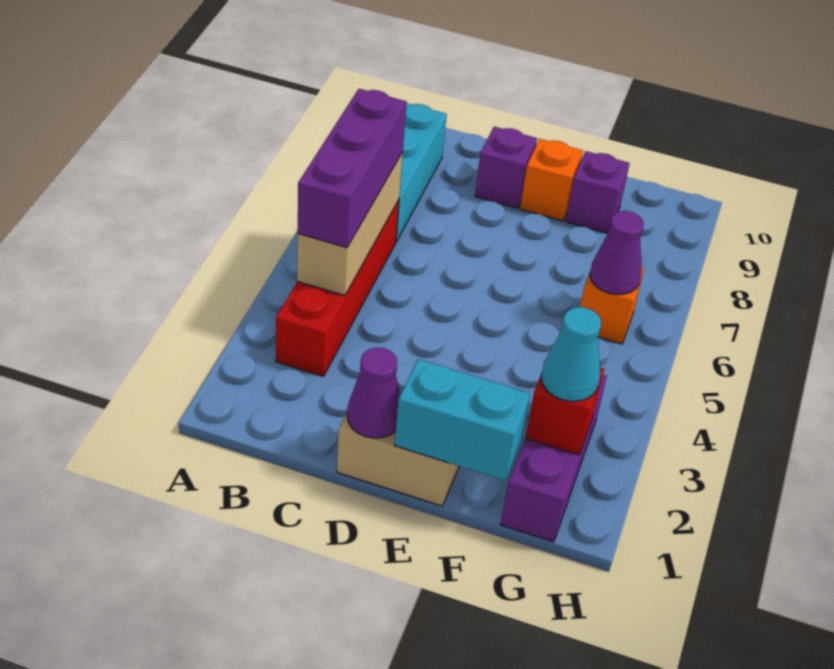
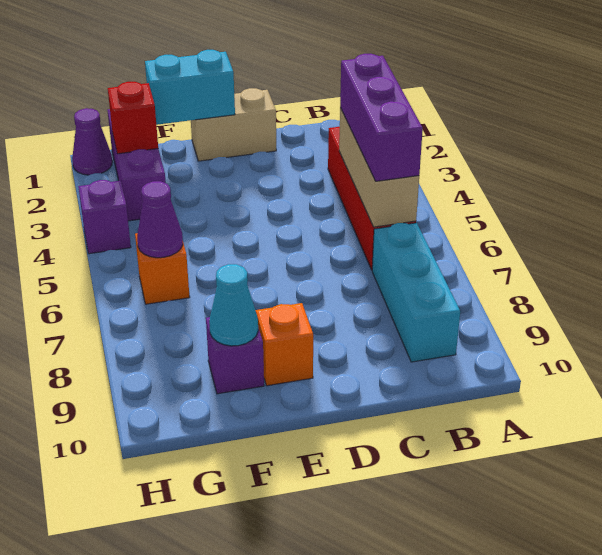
purple cone D1 level 2 -> purple cone H1 level 1
purple brick D9 level 1 -> purple brick H4 level 1
cyan cone G2 level 3 -> cyan cone F9 level 2

